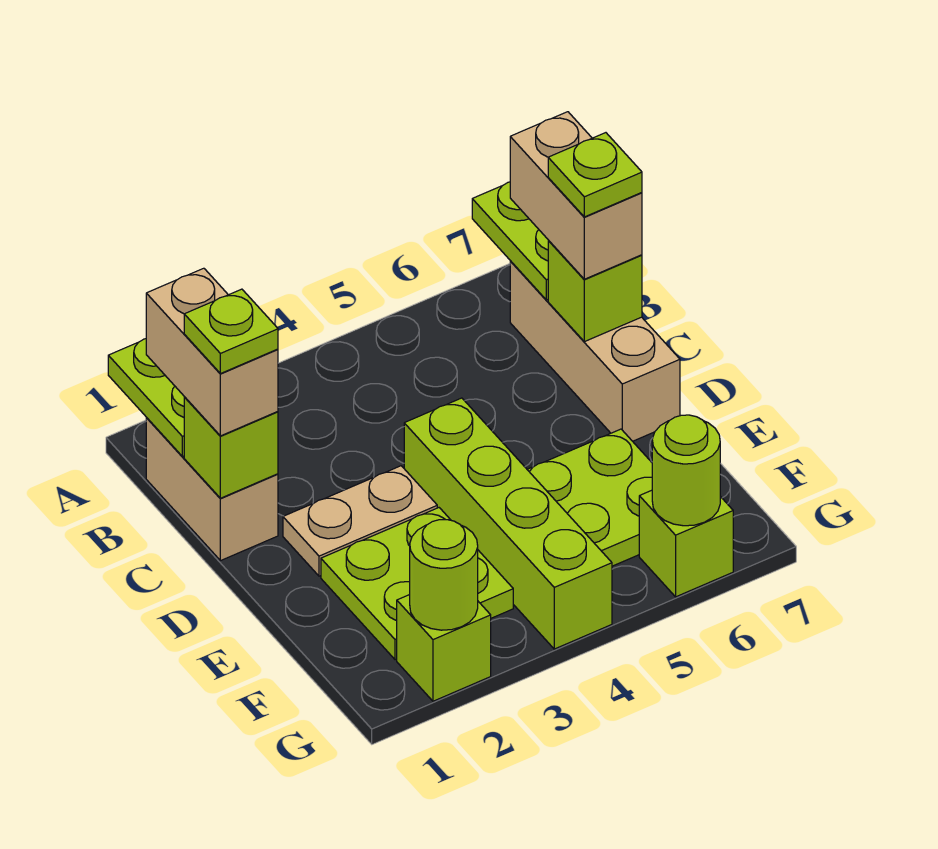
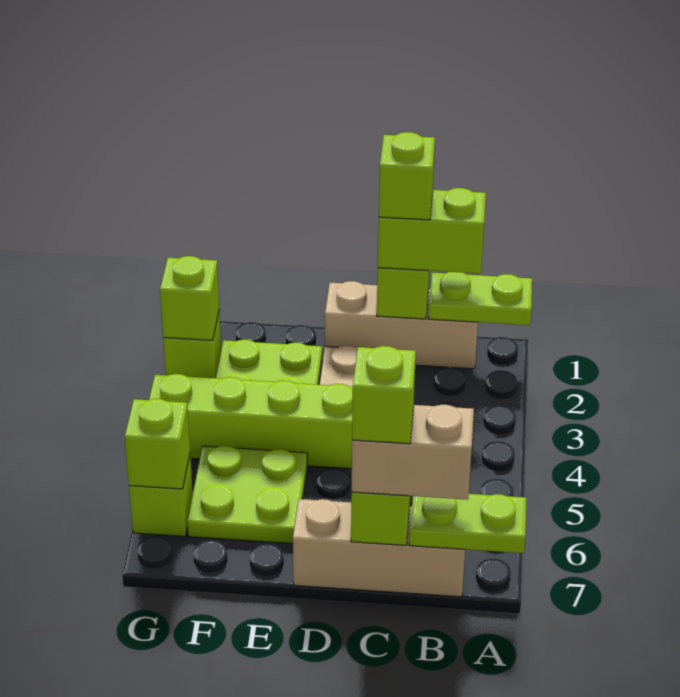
tan brick B1:C1 level 1 -> tan brick B1:D1 level 1
tan brick B1:C1 level 3 -> lime brick B1:C1 level 3
lime plate C1 level 4 -> lime brick C1 level 4
lime plate C7 level 4 -> lime brick C7 level 4
lime round brick G2 level 2 -> lime brick G2 level 2
lime round brick G6 level 2 -> lime brick G6 level 2

